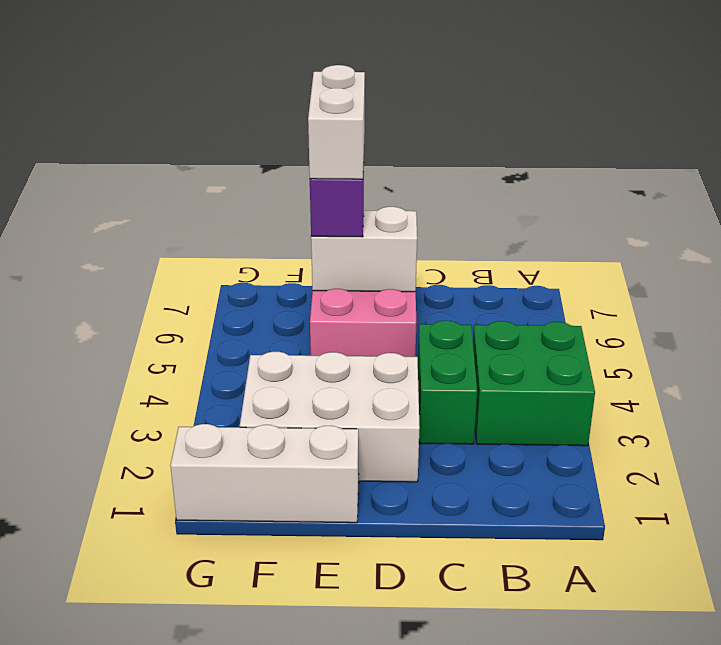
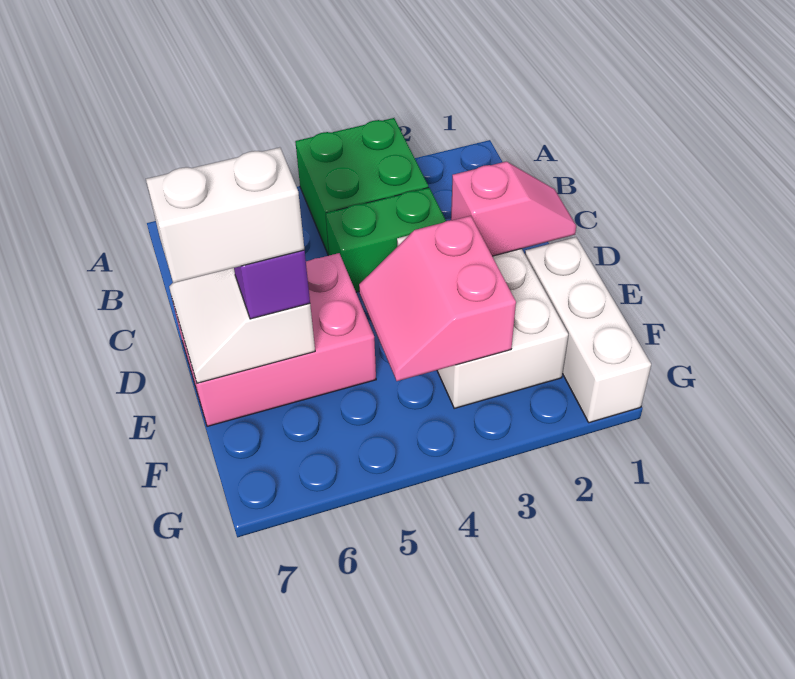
none -> pink slope D1:D2 level 2 top 2
none -> pink slope E3:F4 level 2 top 3

